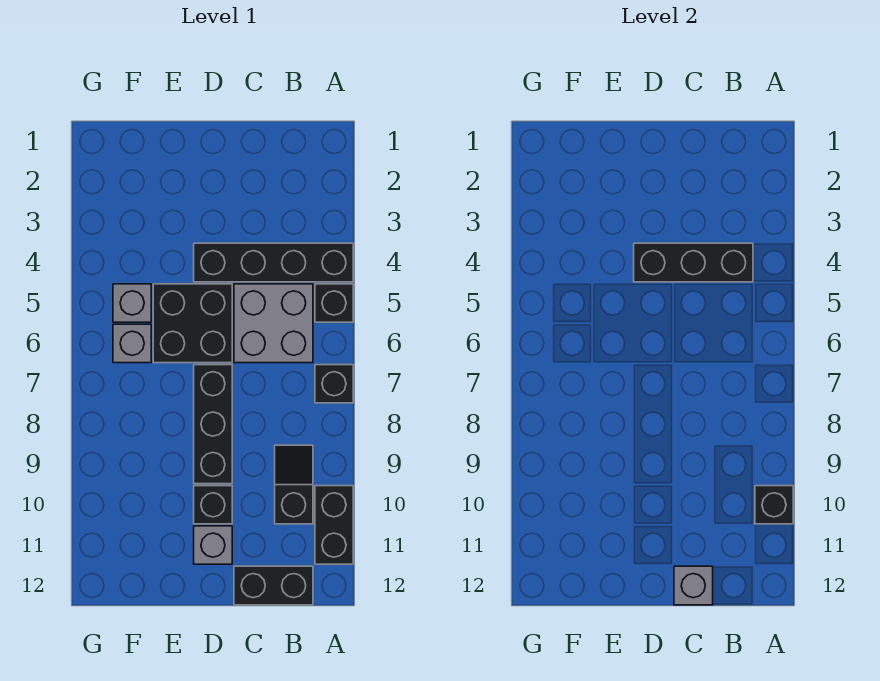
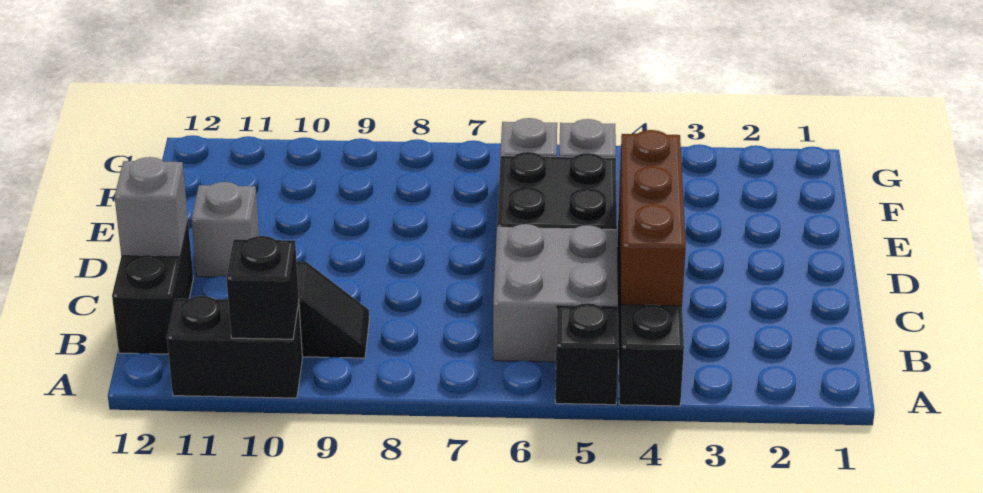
black brick A7 level 1 -> none
black brick B4:D4 level 2 -> brown brick B4:D4 level 2
black brick D7:D9 level 1 -> none
black brick D10 level 1 -> none

